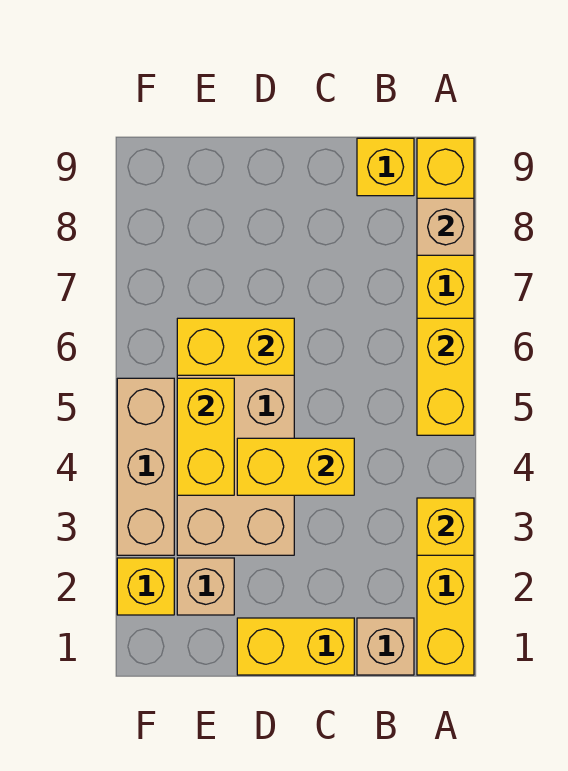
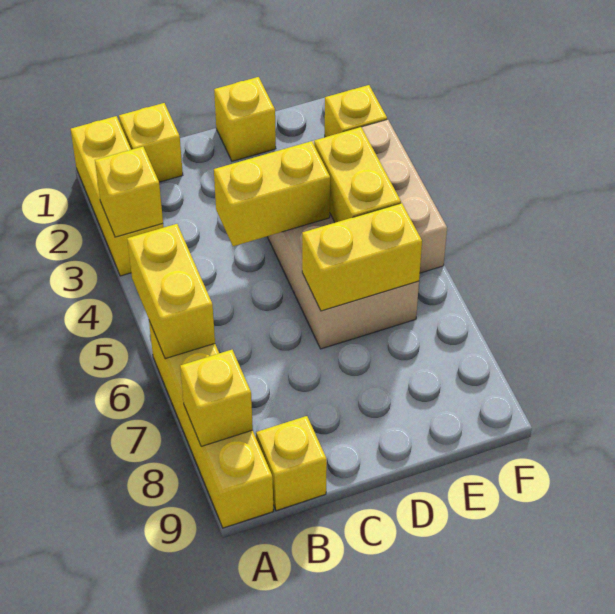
tan brick A8 level 2 -> yellow brick A8 level 2
tan brick B1 level 1 -> yellow brick B1 level 1
yellow brick C1:D1 level 1 -> yellow brick D1 level 1
tan brick E2 level 1 -> none

